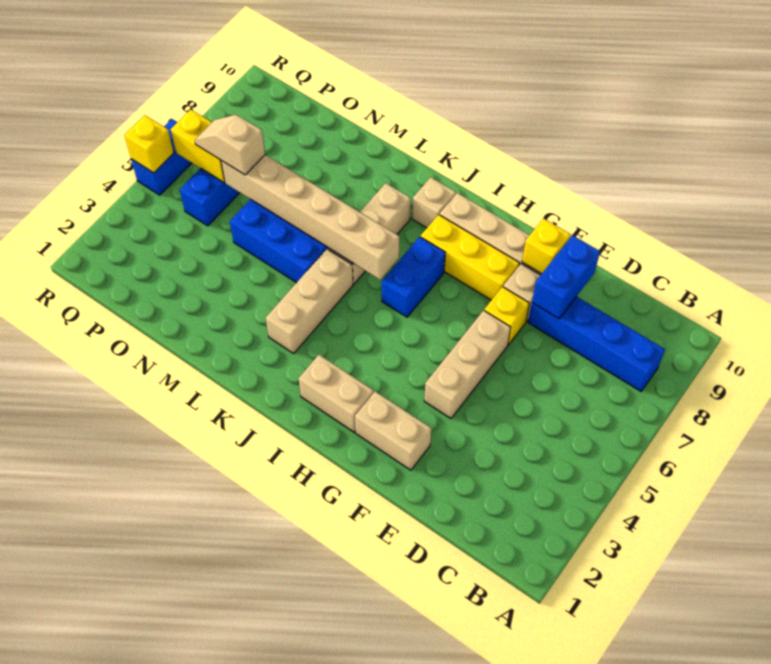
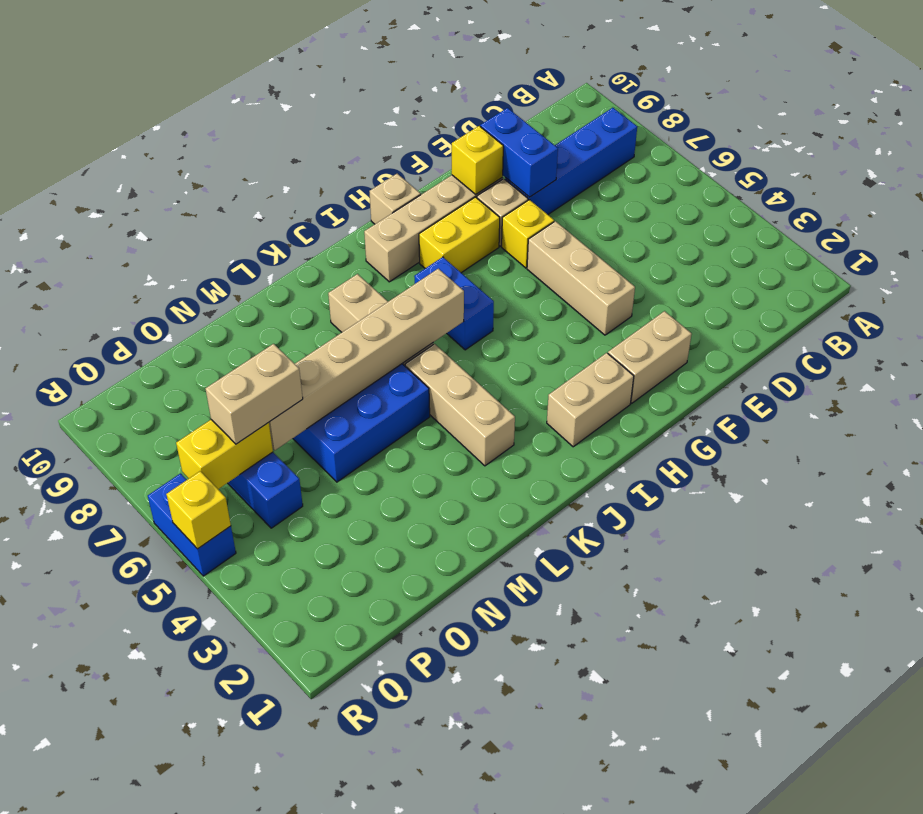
yellow brick G8:I8 level 1 -> yellow brick G8:H8 level 1
tan brick J9 level 1 -> tan brick H10 level 1
tan slope O6:P6 level 3 top O -> tan brick O6:P6 level 3

